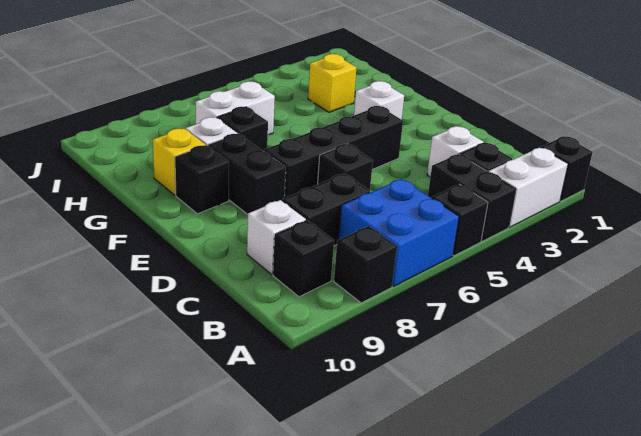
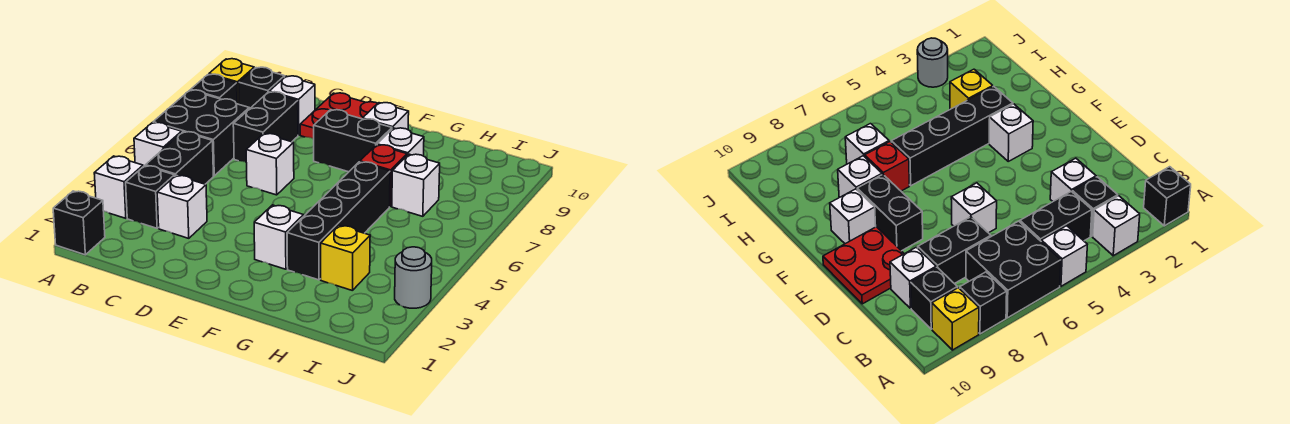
white brick A2:A3 level 1 -> white brick A3 level 1
black brick A4:B4 level 1 -> black brick B4:B5 level 1
black brick A5 level 1 -> white brick A5 level 1
blue brick A6:B7 level 1 -> black brick A6:B7 level 1
black brick D6 level 1 -> white brick D6 level 1
none -> red plate D9:E10 level 1
black brick E4:E7 level 1 -> black brick G3:G6 level 1
black brick F9 level 1 -> white brick F9 level 1
black brick G7 level 1 -> red brick G7 level 1
yellow brick G9 level 1 -> yellow brick A9 level 1
white brick H6:H7 level 1 -> white brick H7 level 1
none -> grey round brick J3 level 1

